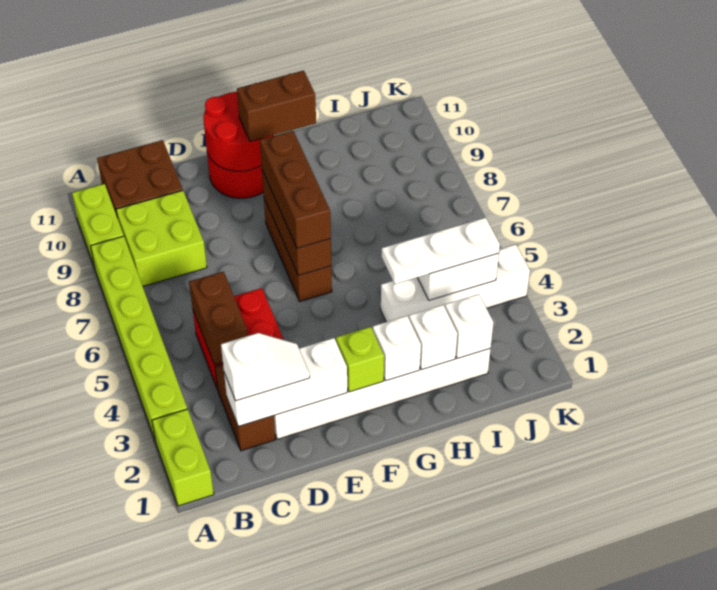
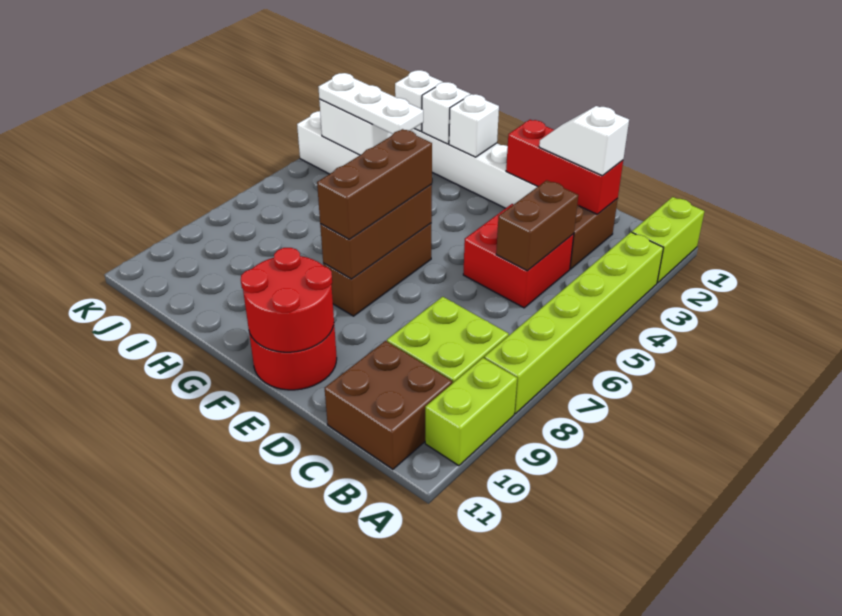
white brick C2:E2 level 2 -> red brick C2:E2 level 2
lime brick F2 level 2 -> none
brown brick F10:G10 level 3 -> none

